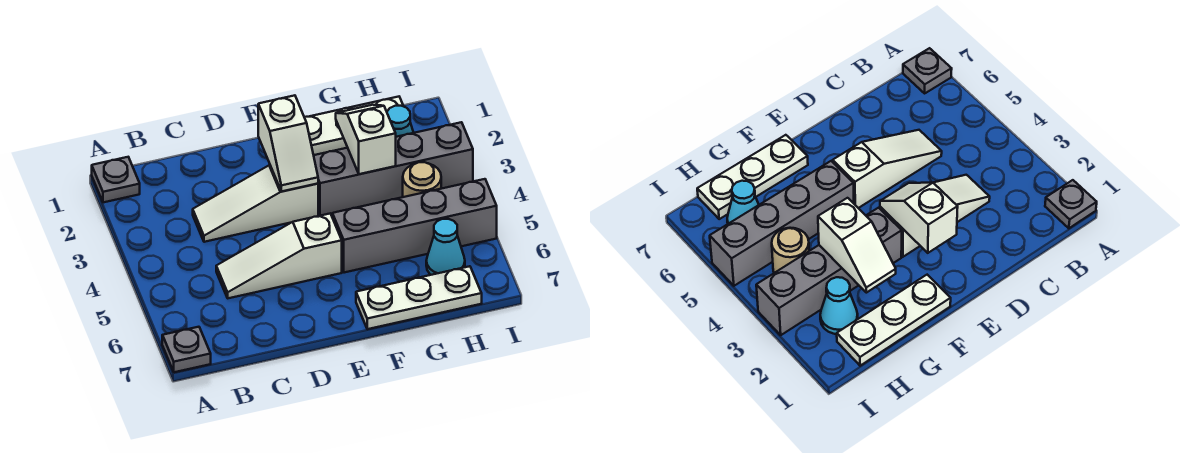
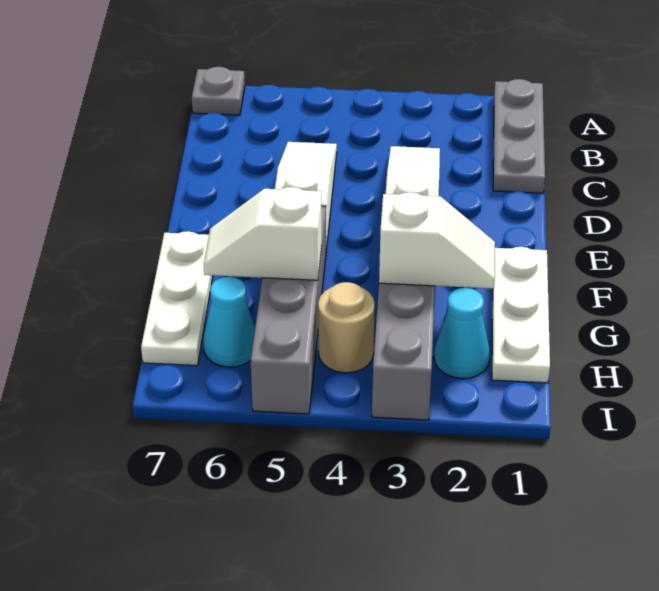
grey plate A1 level 1 -> grey plate A1:C1 level 1
white slope E2:E3 level 2 top 2 -> white slope G5:G6 level 2 top 5

